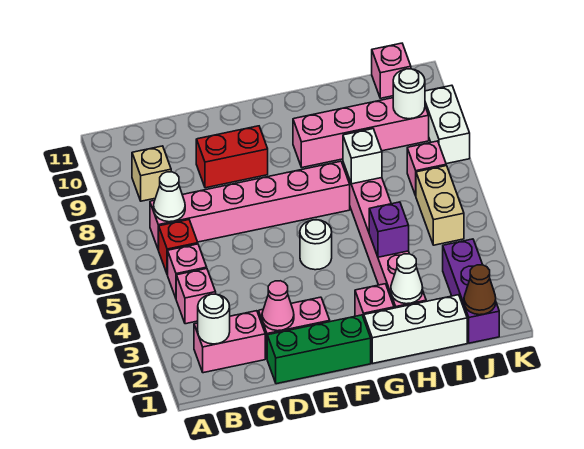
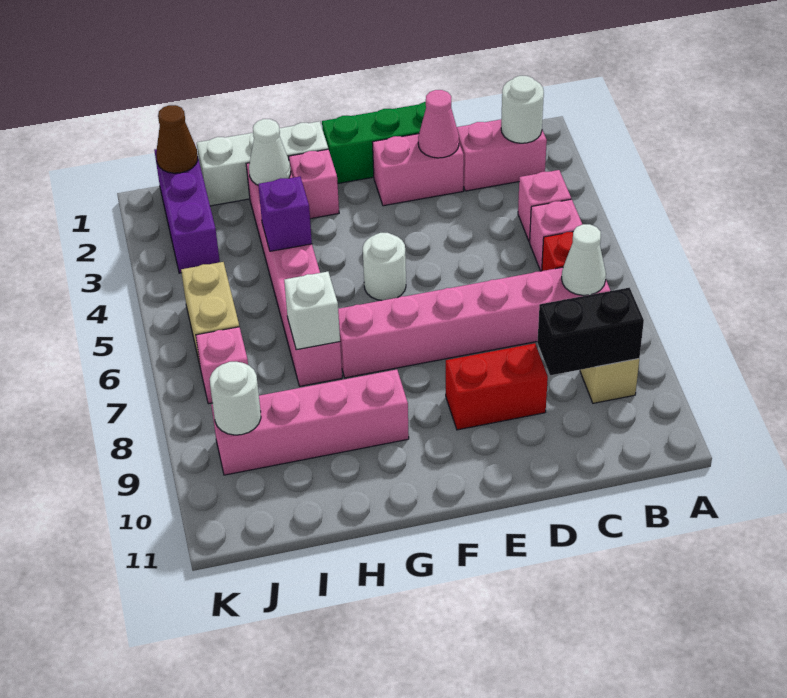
none -> black brick B9:C9 level 2
pink brick J11 level 1 -> none
white brick K8:K9 level 1 -> none

